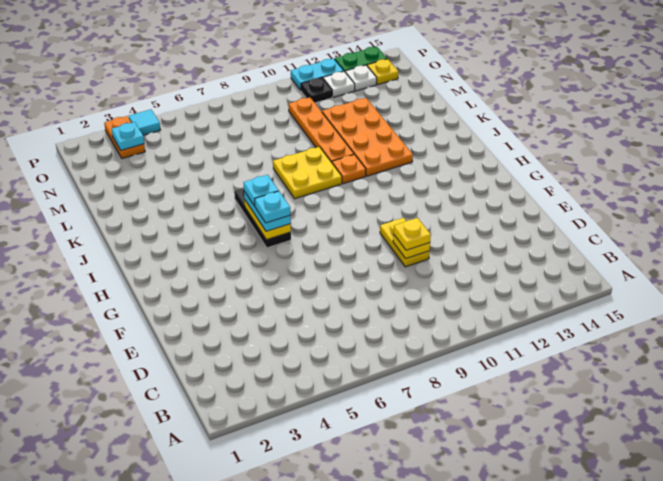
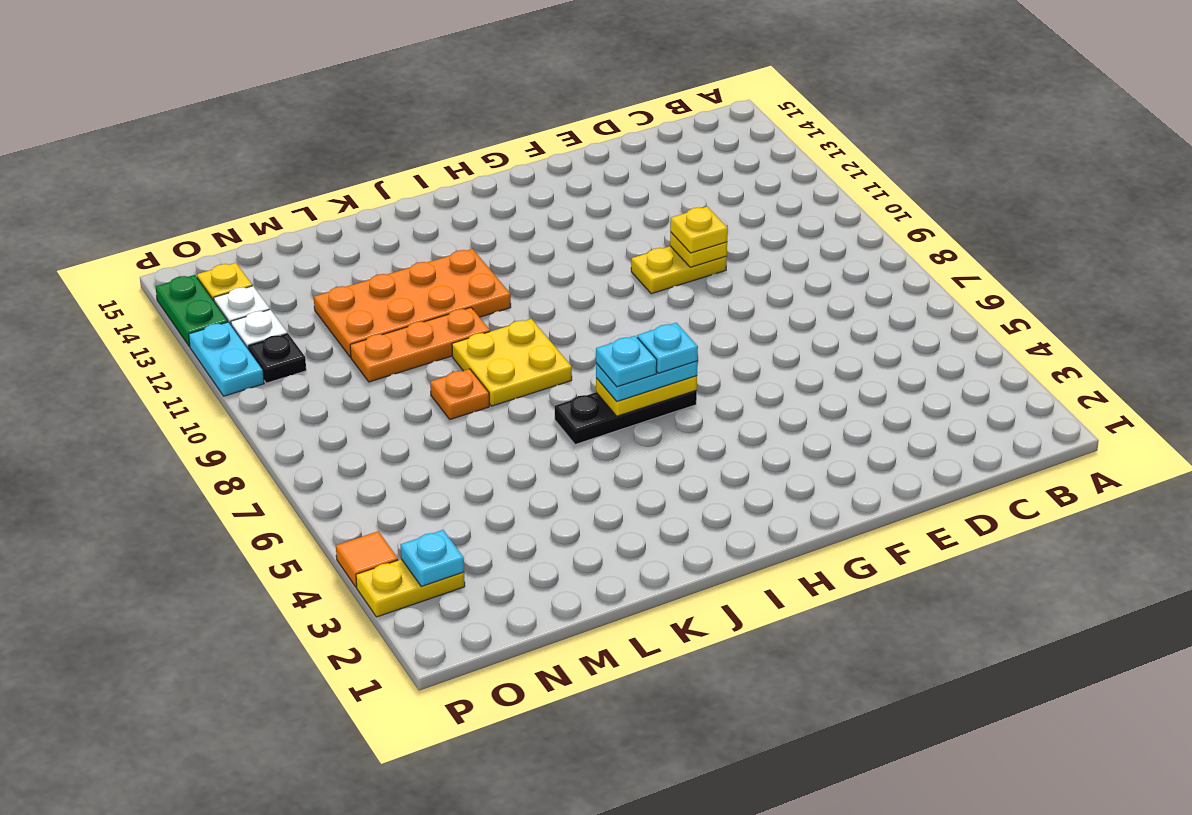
orange plate J10 level 1 -> orange plate L8 level 1
orange plate K10:N10 level 1 -> orange plate K10:M10 level 1
orange plate O3:P3 level 1 -> yellow plate O3:P3 level 1
cyan tile P4 level 1 -> orange tile P4 level 1

